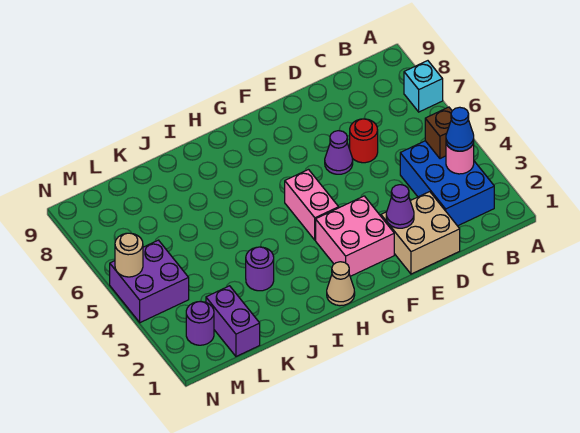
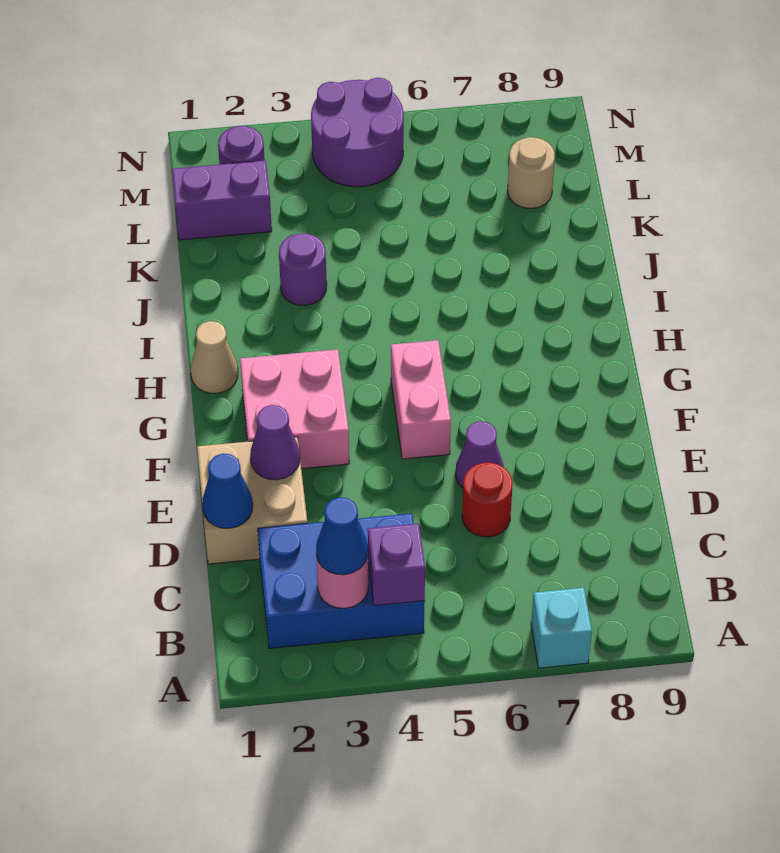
brown brick B4 level 2 -> purple brick B4 level 2
none -> blue cone D1 level 2
pink brick G4:G5 level 1 -> pink brick F5:G5 level 1
purple brick M4:N5 level 1 -> purple round brick M4:N5 level 1
tan round brick N5 level 2 -> tan round brick L8 level 1

